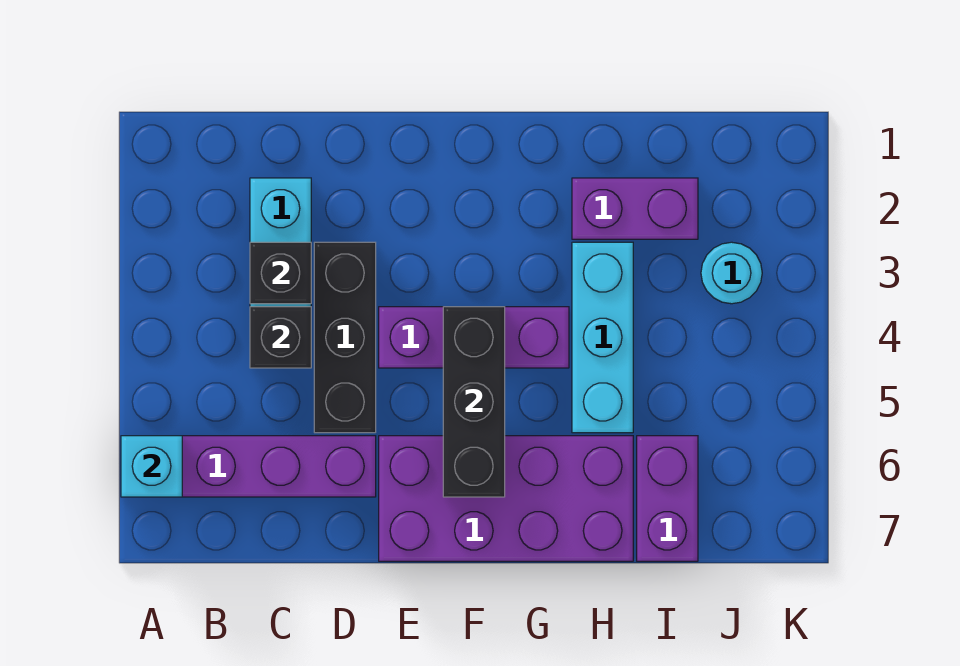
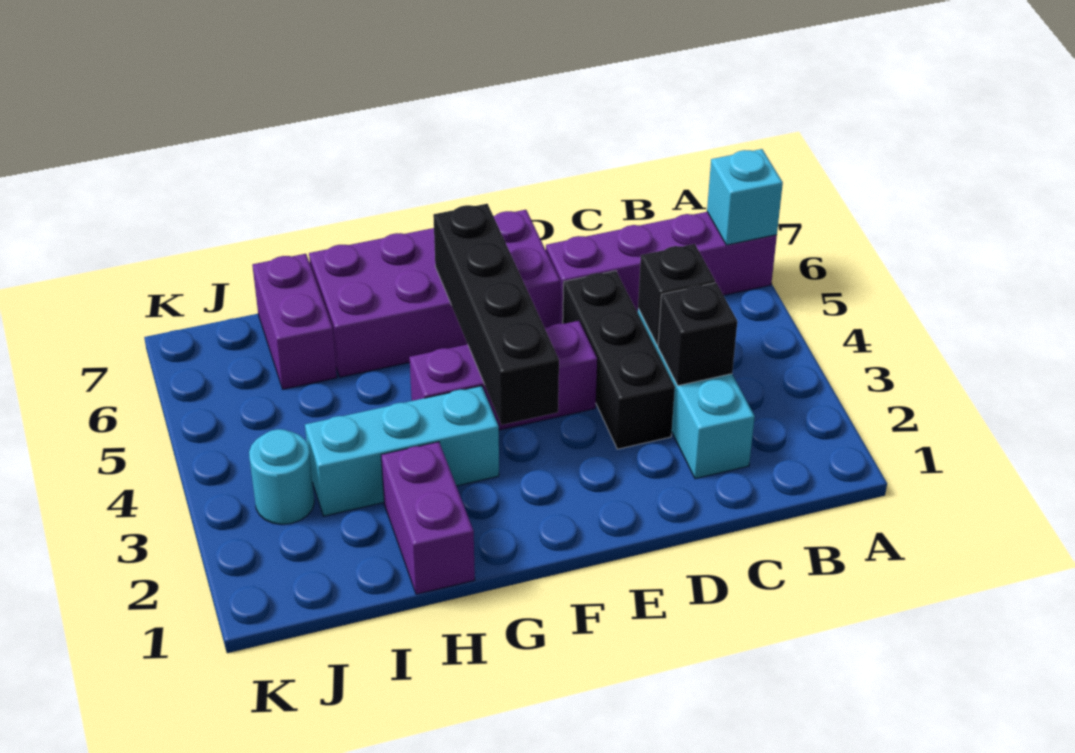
black brick F4:F6 level 2 -> black brick F3:F6 level 2
purple brick H2:I2 level 1 -> purple brick H1:H2 level 1
cyan brick H3:H5 level 1 -> cyan brick G3:I3 level 1

